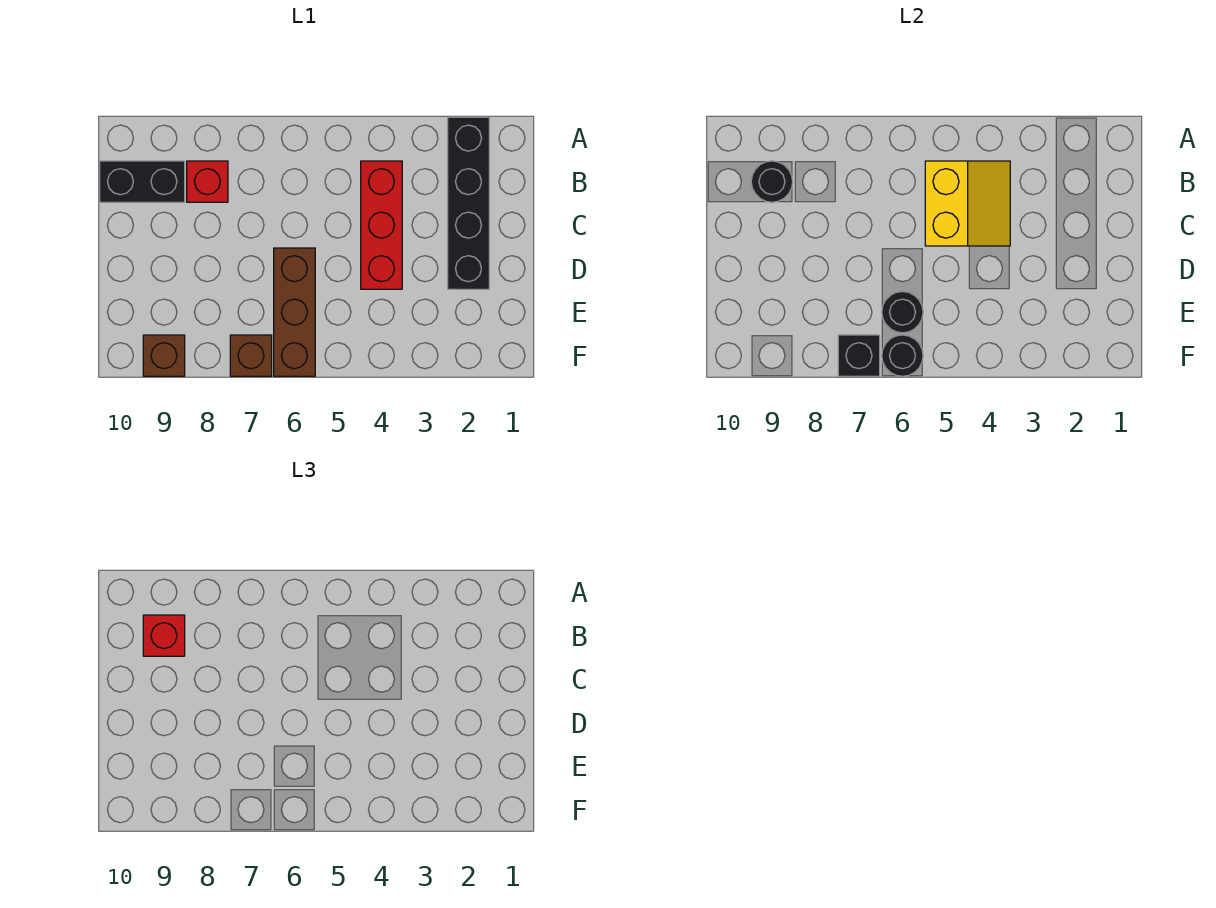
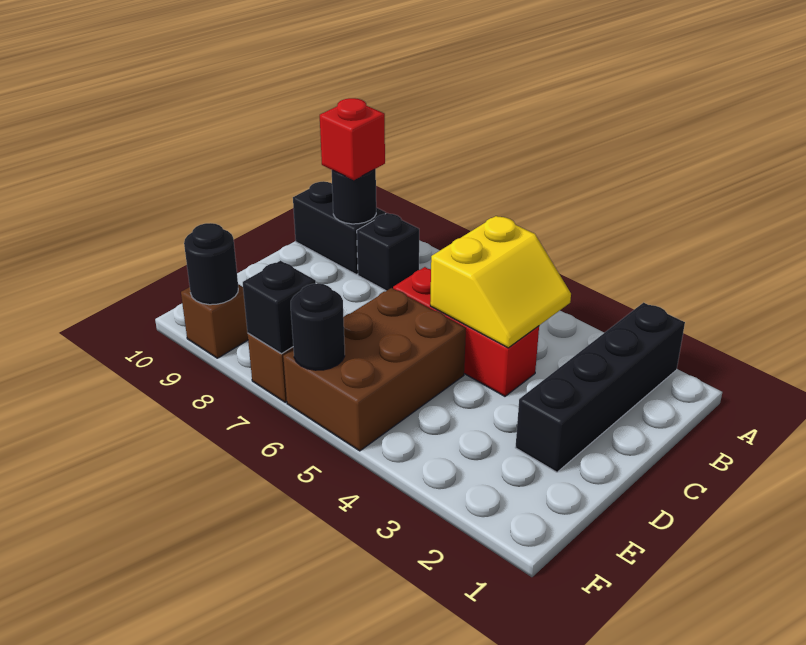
red brick B4:D4 level 1 -> red brick C4:C6 level 1
red brick B8 level 1 -> black brick B8 level 1
brown brick D6:F6 level 1 -> brown brick D5:F6 level 1
black round brick E6 level 2 -> black round brick F9 level 2

